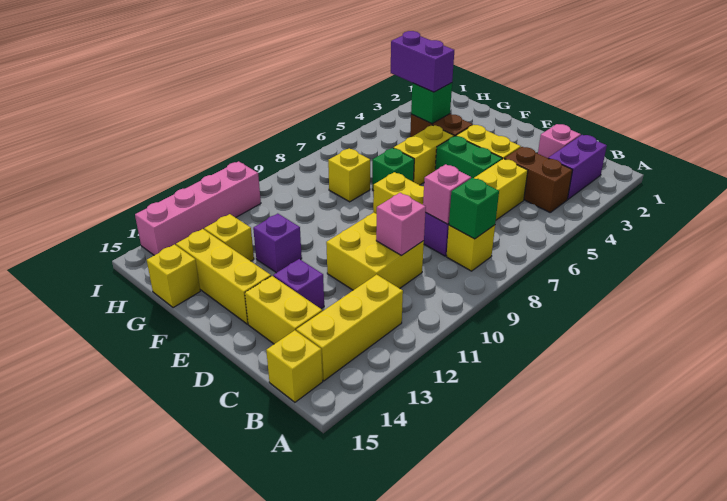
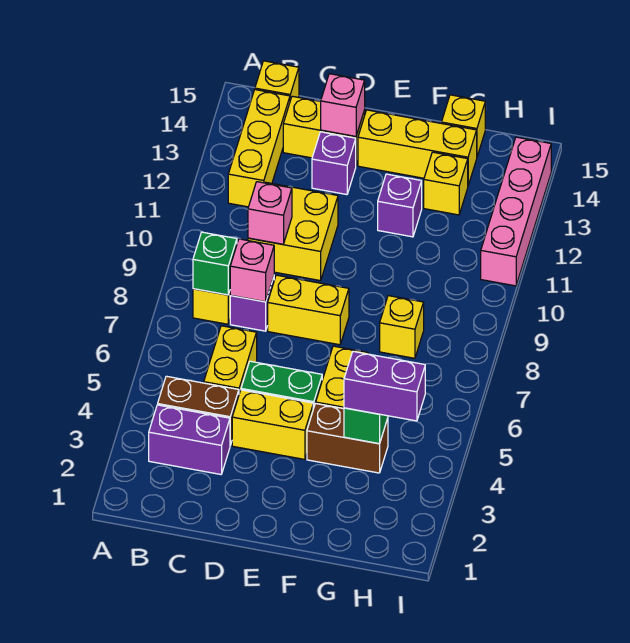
purple brick B2:B3 level 1 -> purple brick B3:C3 level 1
pink brick C2 level 1 -> pink brick D14 level 2
green brick F7 level 1 -> none

